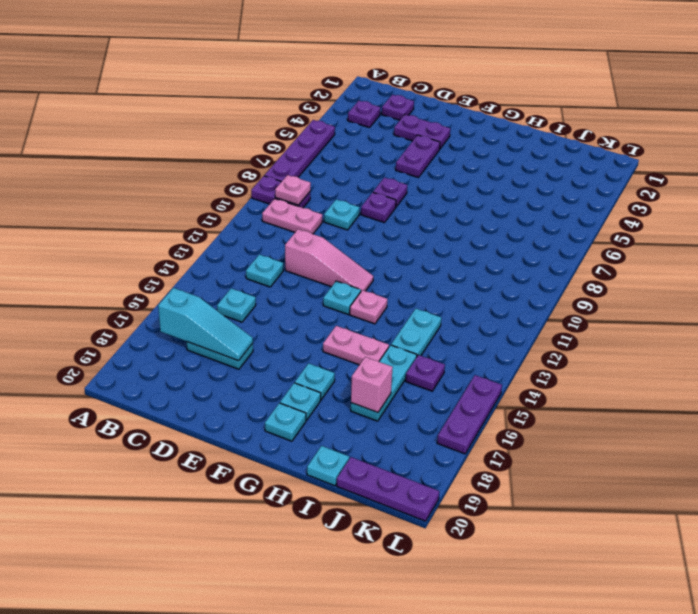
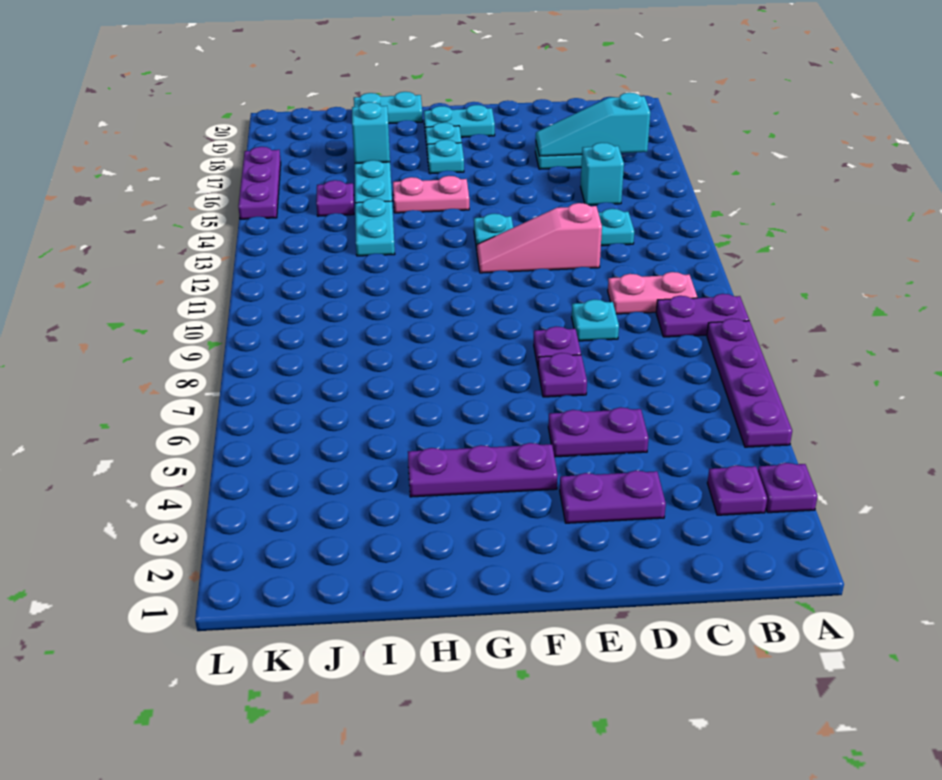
pink plate B9 level 2 -> none
purple plate C2 level 1 -> purple plate A3 level 1
cyan plate C15 level 1 -> cyan brick C15 level 1
purple plate E4:E5 level 1 -> purple plate D5:E5 level 1
pink plate G13 level 1 -> none
cyan plate G19 level 1 -> cyan plate F19:G19 level 1
pink brick I17 level 2 -> cyan brick I17 level 2
cyan plate I20 level 1 -> cyan plate H20:I20 level 1
purple plate J20:L20 level 1 -> purple plate F4:H4 level 1

